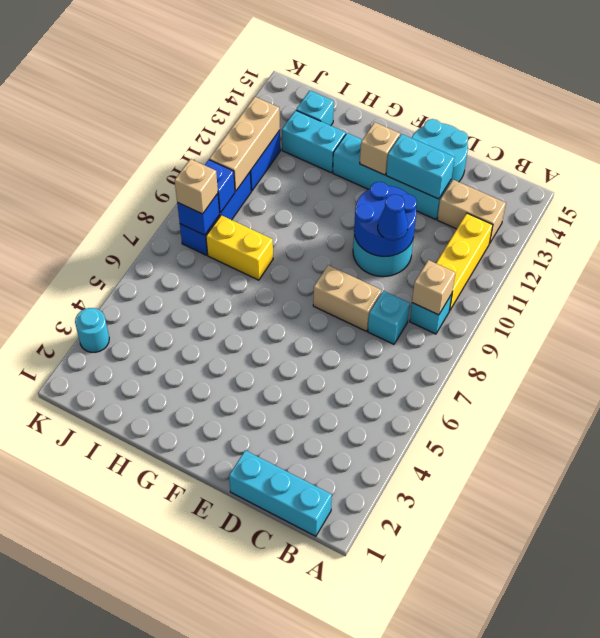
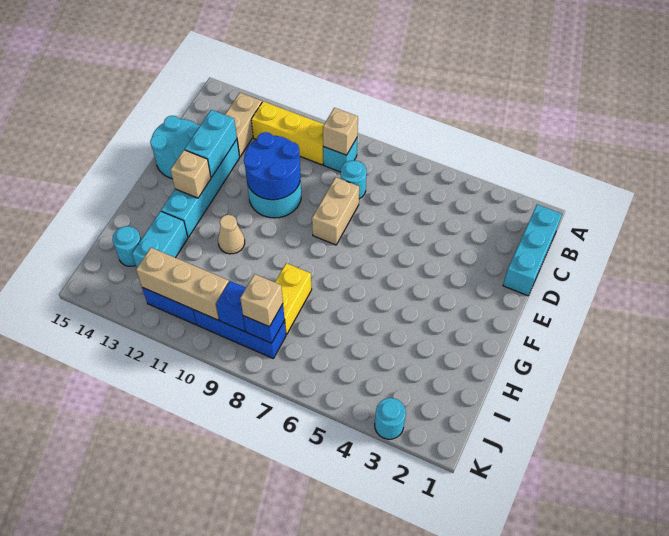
cyan brick C8 level 1 -> cyan round brick C8 level 1
blue cone D10 level 3 -> none
none -> tan cone G11 level 1
cyan brick I14 level 1 -> cyan round brick I14 level 1

